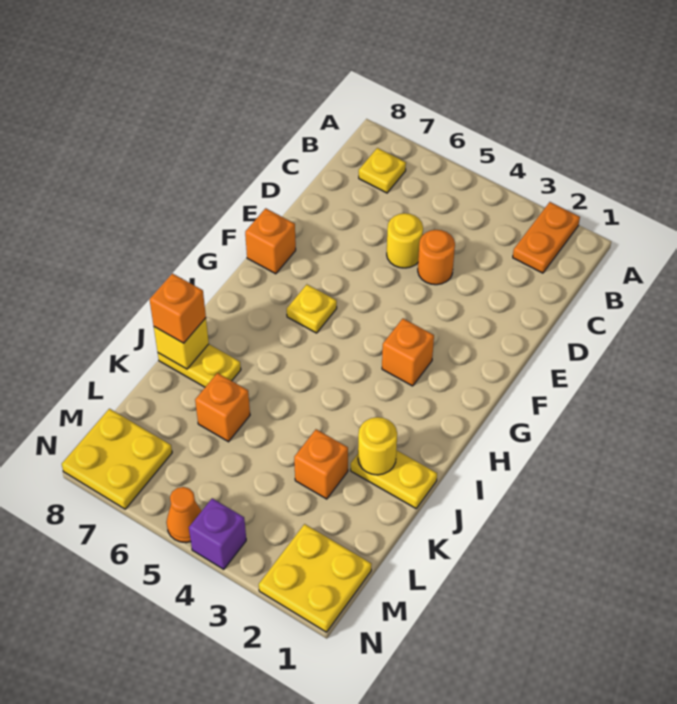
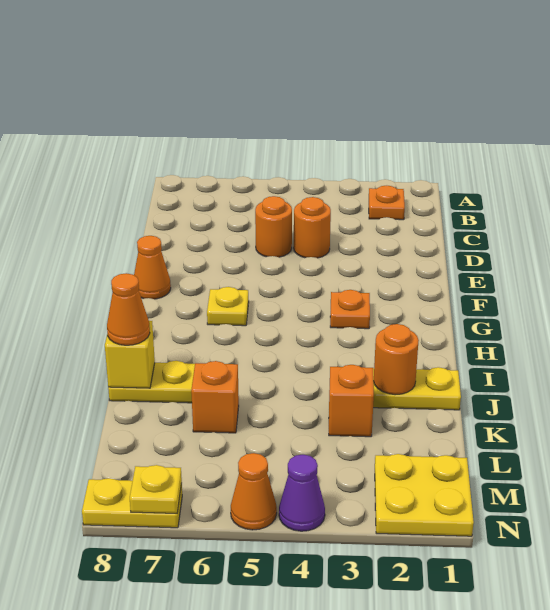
orange plate A2:B2 level 1 -> orange plate B2 level 1
yellow plate B7 level 1 -> yellow plate N7 level 2
yellow round brick D5 level 1 -> orange round brick D5 level 1
orange brick F8 level 1 -> orange cone F8 level 1
orange brick G3 level 1 -> orange plate G3 level 1
yellow round brick J2 level 2 -> orange round brick J2 level 2
orange brick J8 level 3 -> orange cone J8 level 3
yellow plate M7:N8 level 1 -> yellow plate N7:N8 level 1
purple brick N4 level 1 -> purple cone N4 level 1

